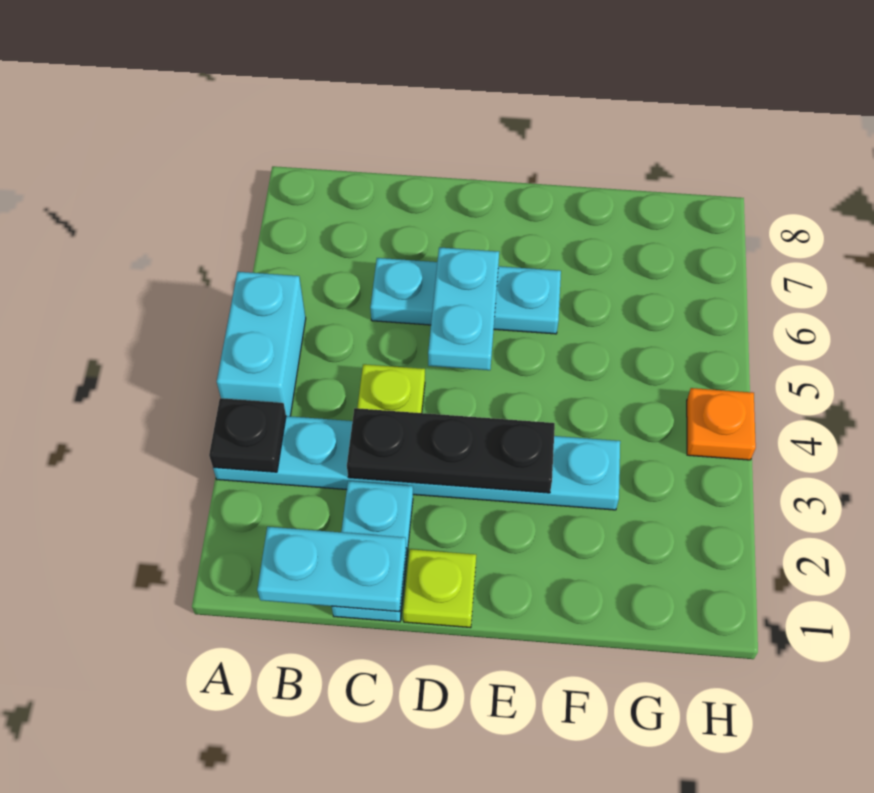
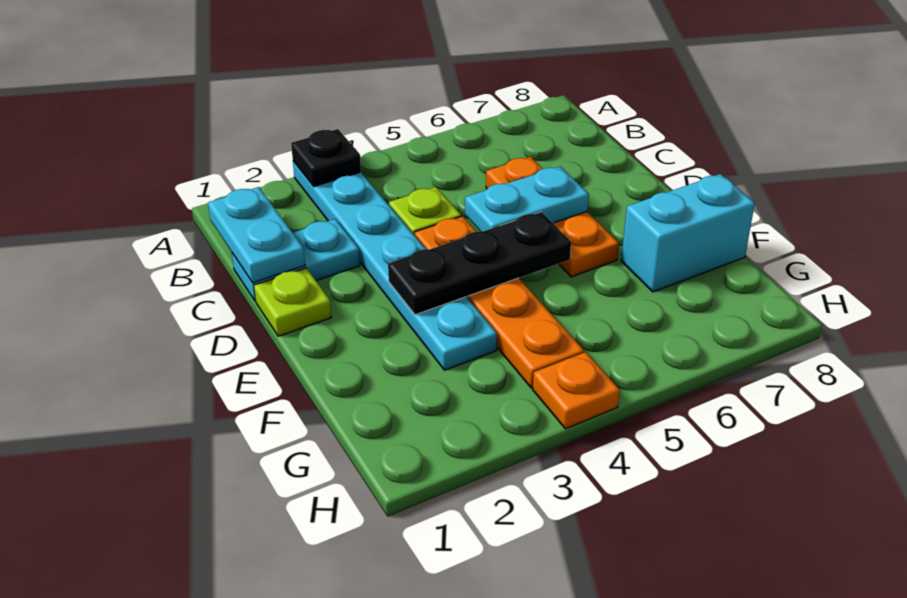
cyan brick A4:A5 level 1 -> cyan brick F7:F8 level 1
black plate C3:E3 level 2 -> black plate E3:E5 level 2
cyan plate C6:E6 level 1 -> orange plate C6:E6 level 1
none -> orange plate D4:G4 level 1

